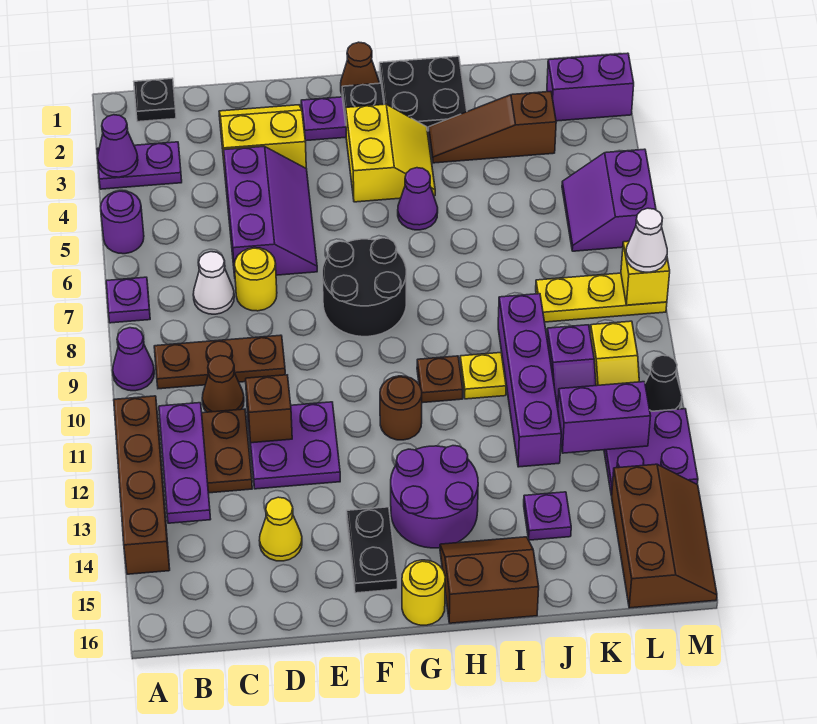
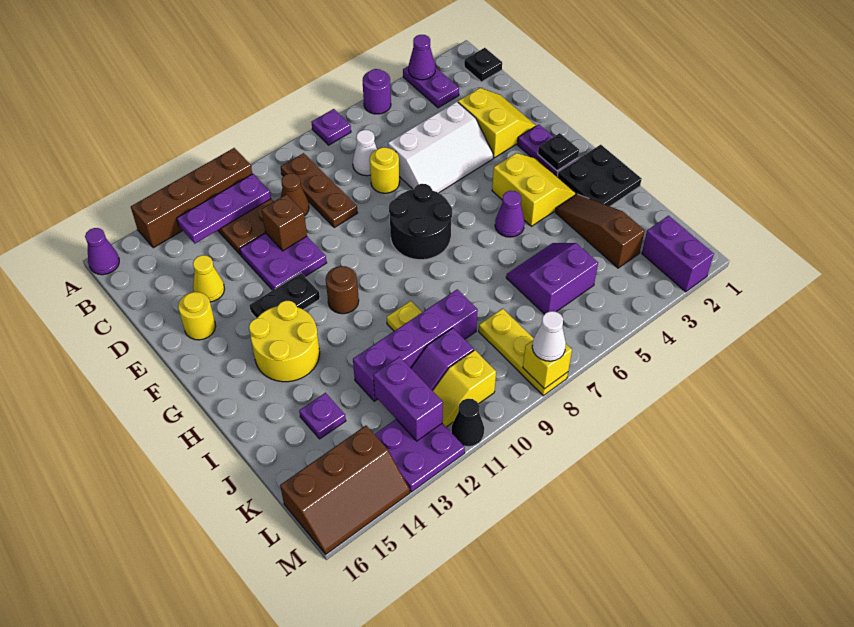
purple cone A9 level 1 -> purple cone A16 level 1
purple slope D4:E6 level 1 top D -> white slope D4:E6 level 1 top D
black plate F14:F15 level 1 -> black plate F12:F13 level 1
brown cone G1 level 1 -> none
yellow slope G3:H4 level 1 top G -> yellow slope G3:H4 level 1 top 4
purple round brick G13:H14 level 1 -> yellow round brick G13:H14 level 1
yellow round brick G16 level 1 -> yellow round brick E15 level 1
brown plate H10 level 1 -> none
brown slope H15:I16 level 1 top 16 -> none
purple slope L5:M6 level 1 top M -> purple slope J5:K6 level 1 top K

